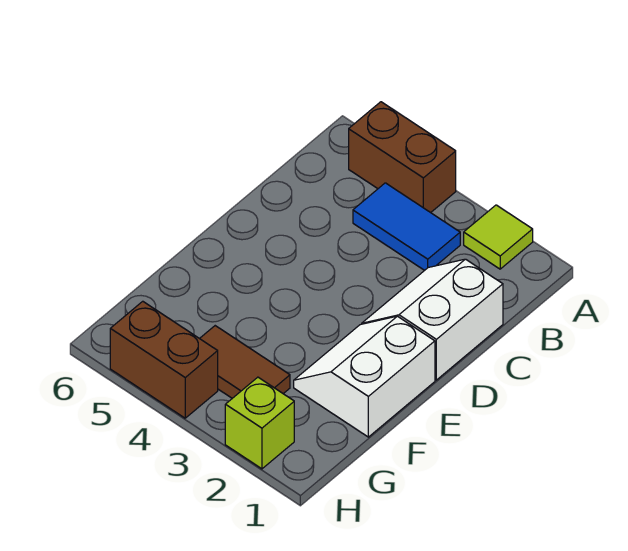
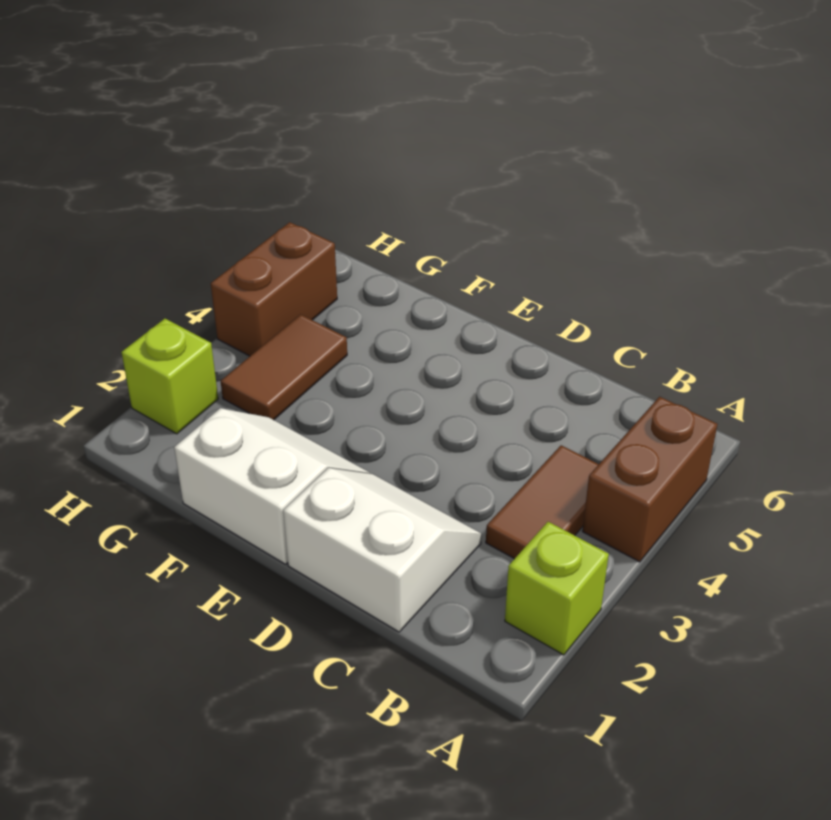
lime tile A2 level 1 -> lime brick A2 level 1
blue tile B3:B4 level 1 -> brown tile B3:B4 level 1

